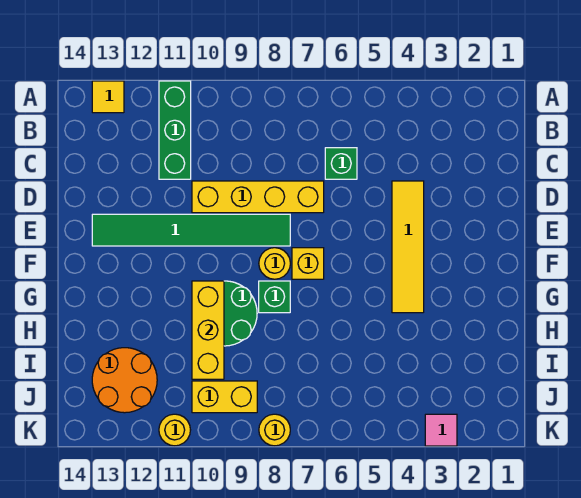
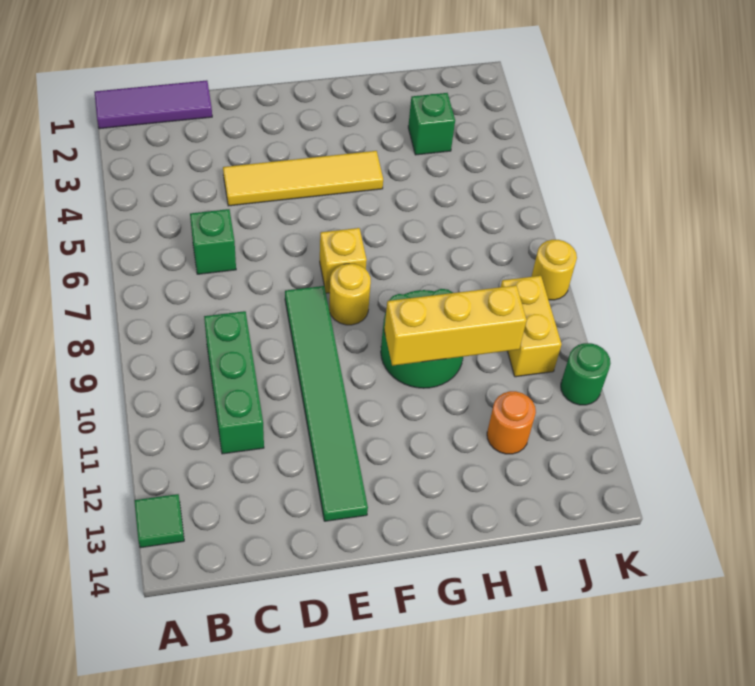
none -> purple tile A1:C1 level 1
green brick A11:C11 level 1 -> green brick C9:C11 level 1
yellow tile A13 level 1 -> green tile A13 level 1
yellow brick D7:D10 level 1 -> none
green brick G8 level 1 -> green brick I3 level 1
orange round brick I12:J13 level 1 -> orange round brick I12 level 1
pink tile K3 level 1 -> none
yellow round brick K11 level 1 -> green round brick K11 level 1

